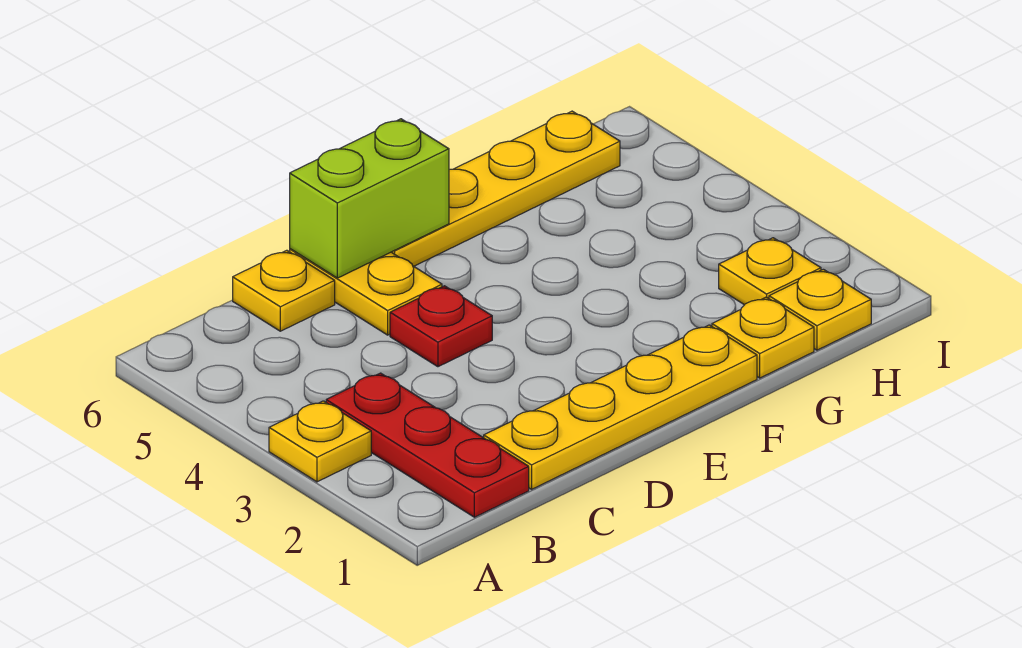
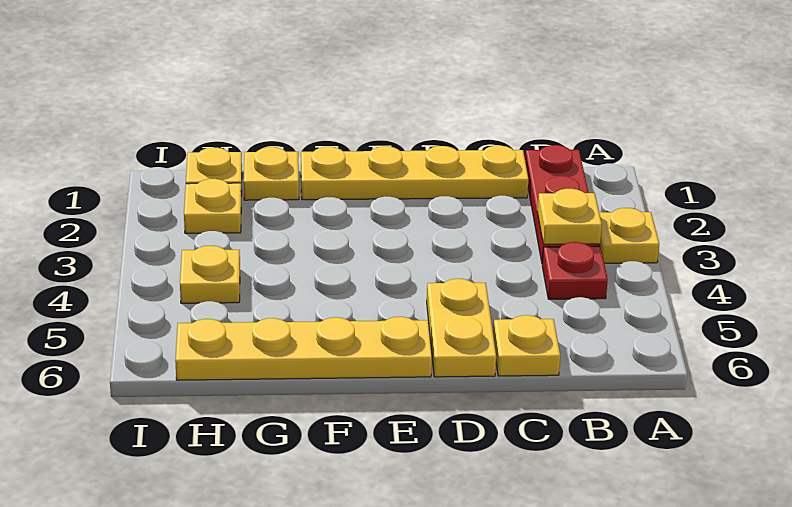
none -> yellow plate B3 level 2
red plate D4 level 1 -> red plate B4 level 1
lime brick D6:E6 level 2 -> none
none -> yellow plate H4 level 1

